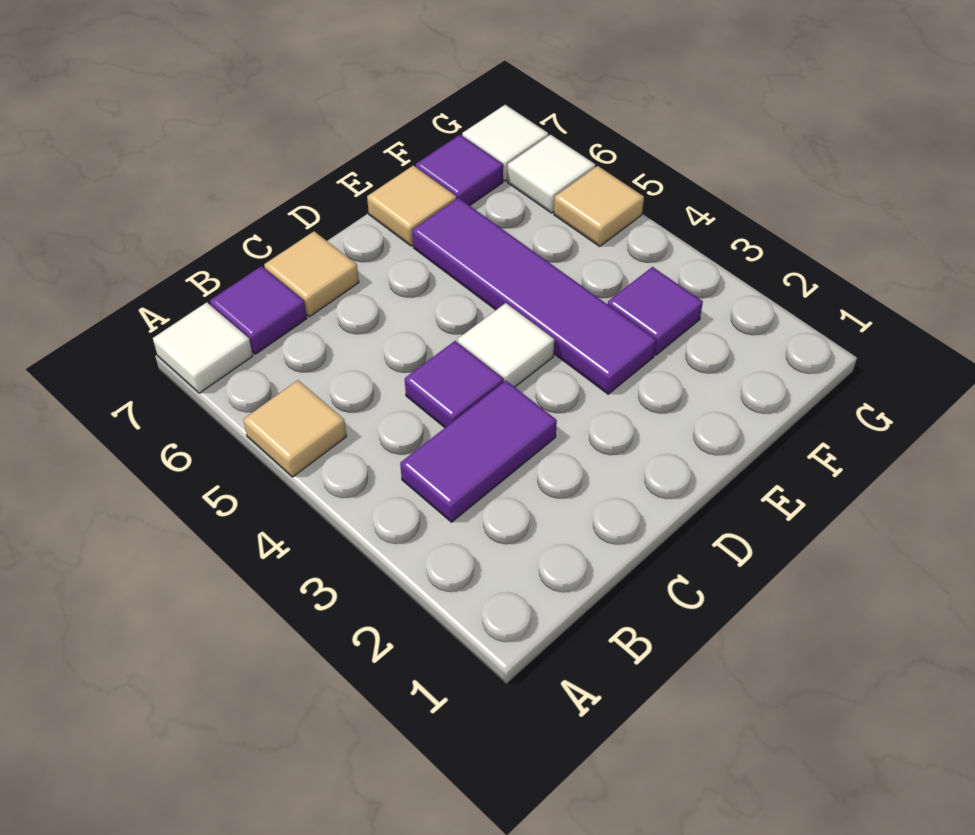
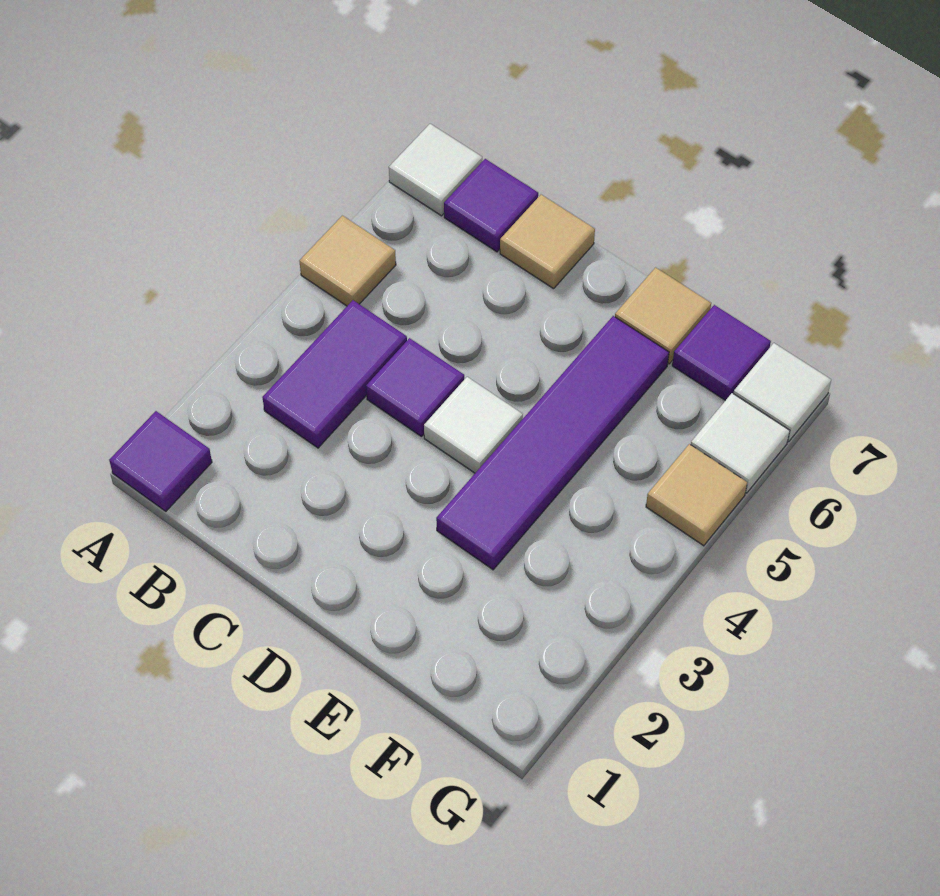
purple tile B3:C3 level 1 -> purple tile B3:B4 level 1
purple tile F3 level 1 -> purple tile A1 level 1

